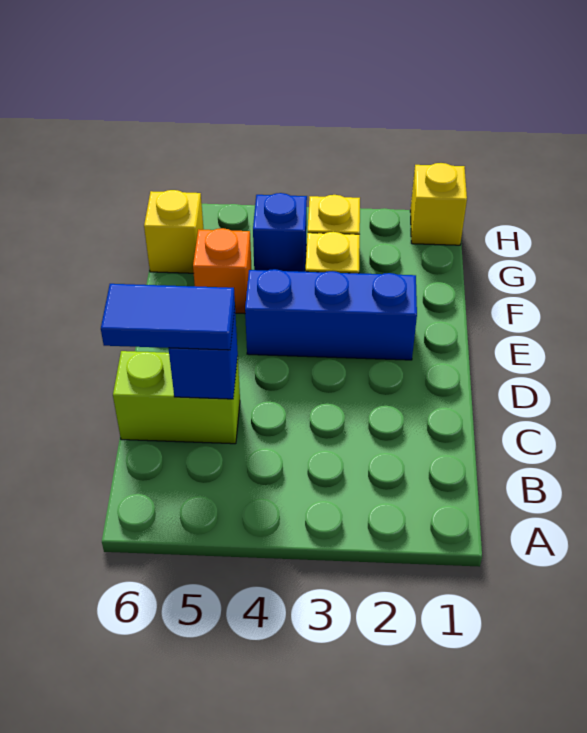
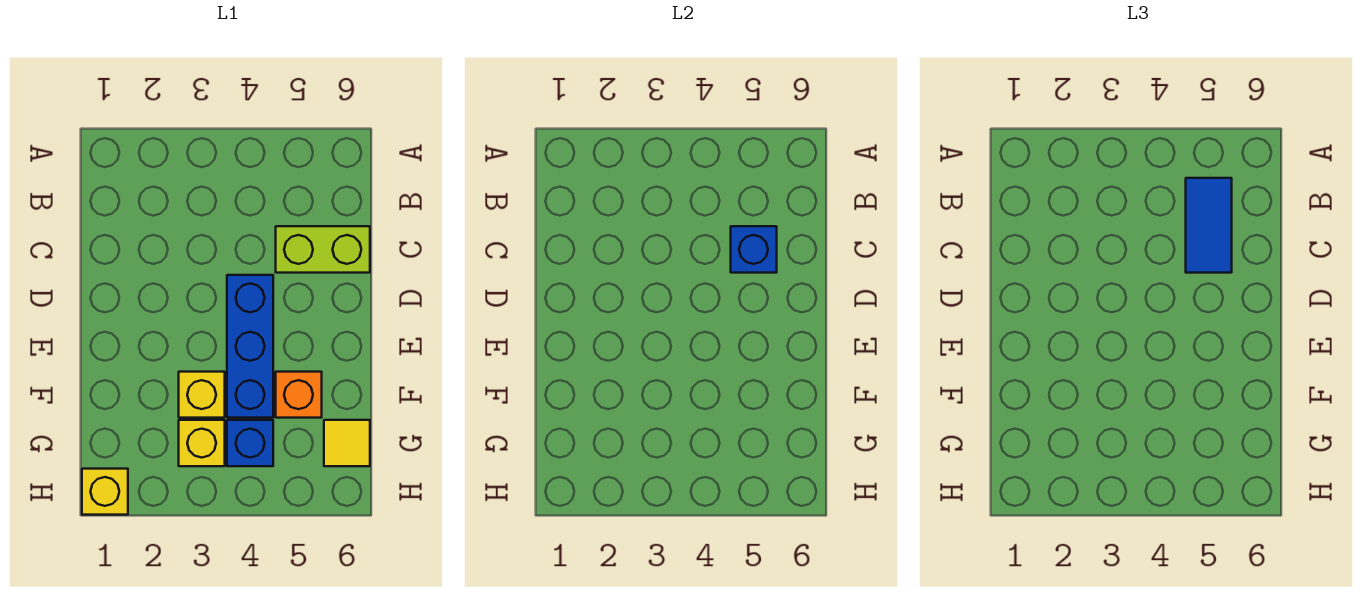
blue tile C5:C6 level 3 -> blue tile B5:C5 level 3
blue brick E2:E4 level 1 -> blue brick D4:F4 level 1
yellow brick G6 level 1 -> yellow tile G6 level 1

